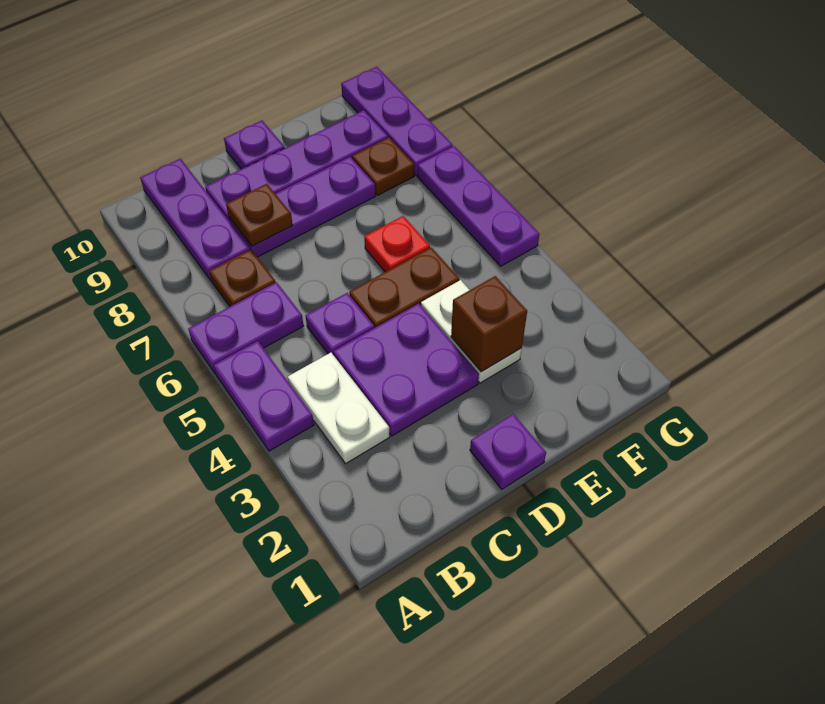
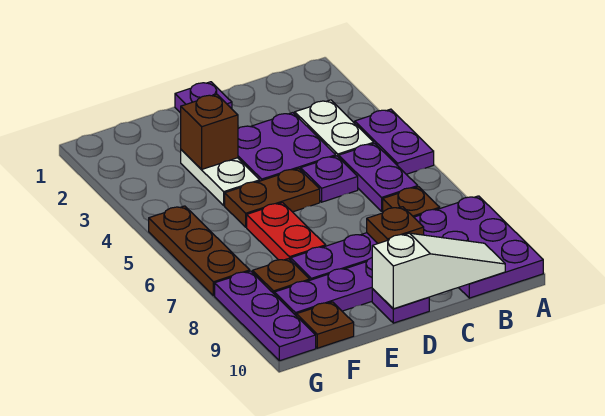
purple plate A6:B6 level 1 -> purple plate B5:B6 level 1
purple plate B8:B10 level 1 -> purple plate A8:B10 level 1
none -> white slope B10:D10 level 2 top D
red plate E6 level 1 -> red plate E6:E7 level 1
none -> brown plate F10 level 1
purple plate G5:G7 level 1 -> brown plate G5:G7 level 1

